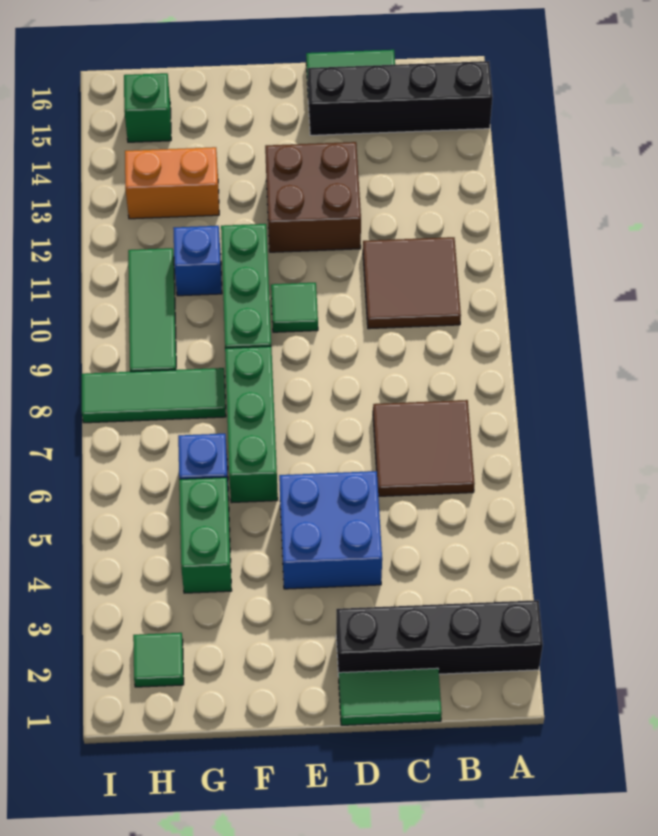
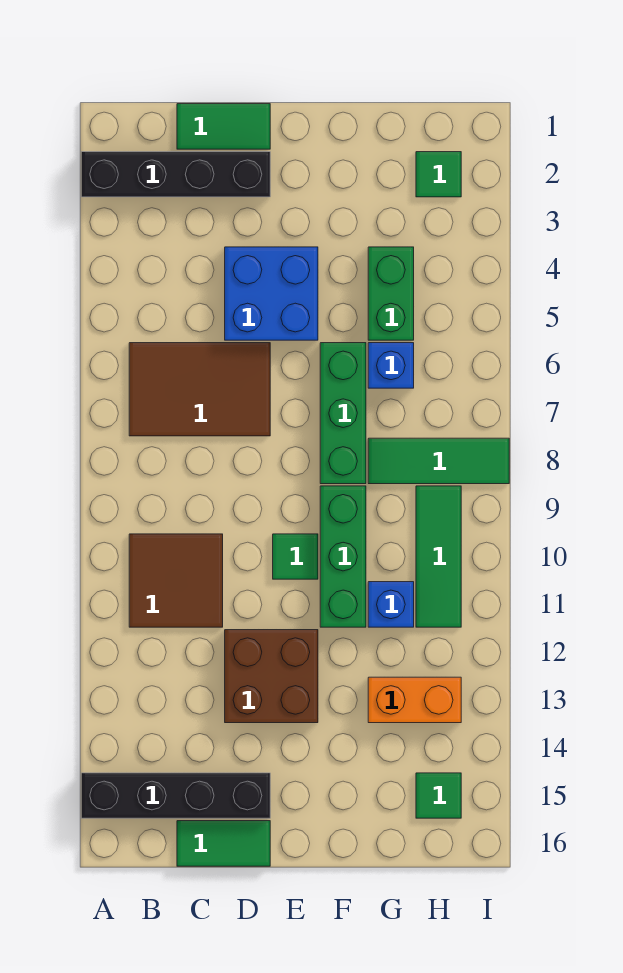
brown tile B6:C7 level 1 -> brown tile B6:D7 level 1
green brick H15 level 1 -> green tile H15 level 1

